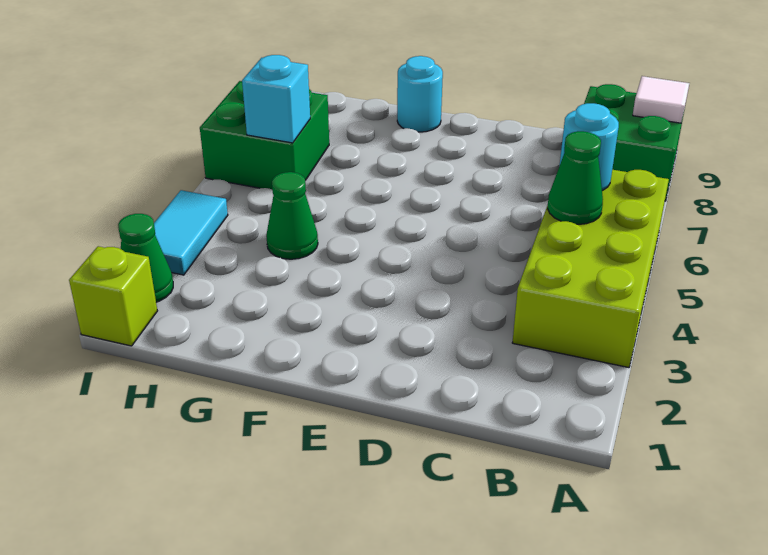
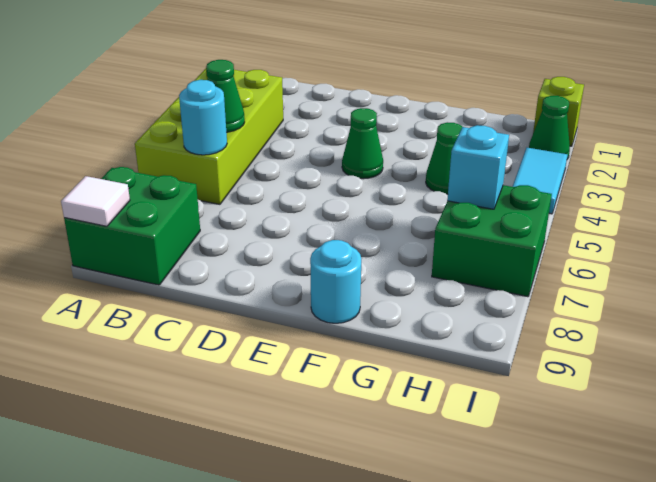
none -> green cone E4 level 1

